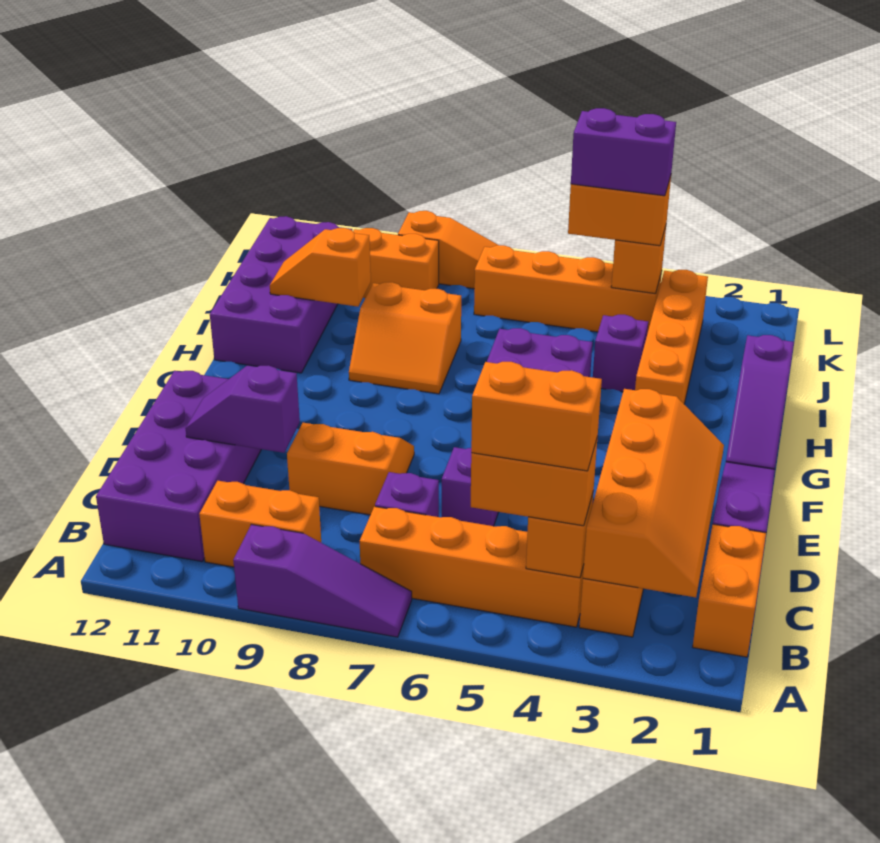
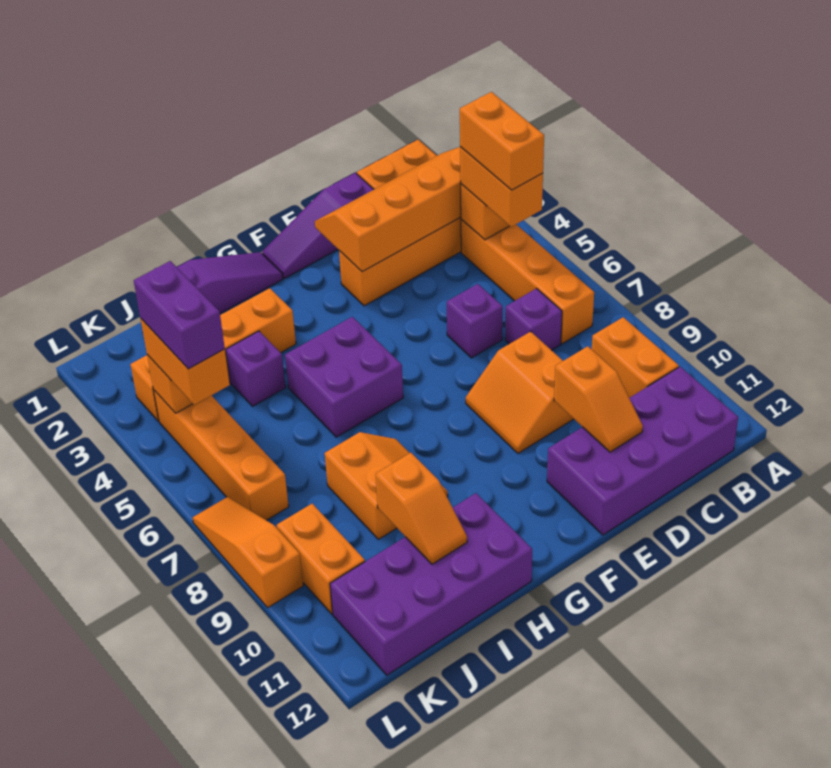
purple slope A7:A9 level 1 top 9 -> none
purple slope D10:D11 level 2 top 10 -> orange slope D10:D11 level 2 top 10

